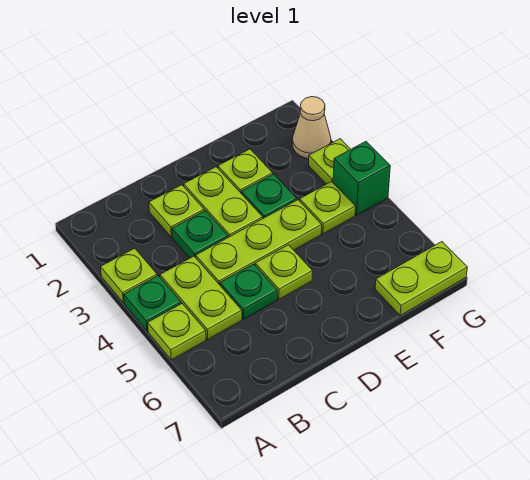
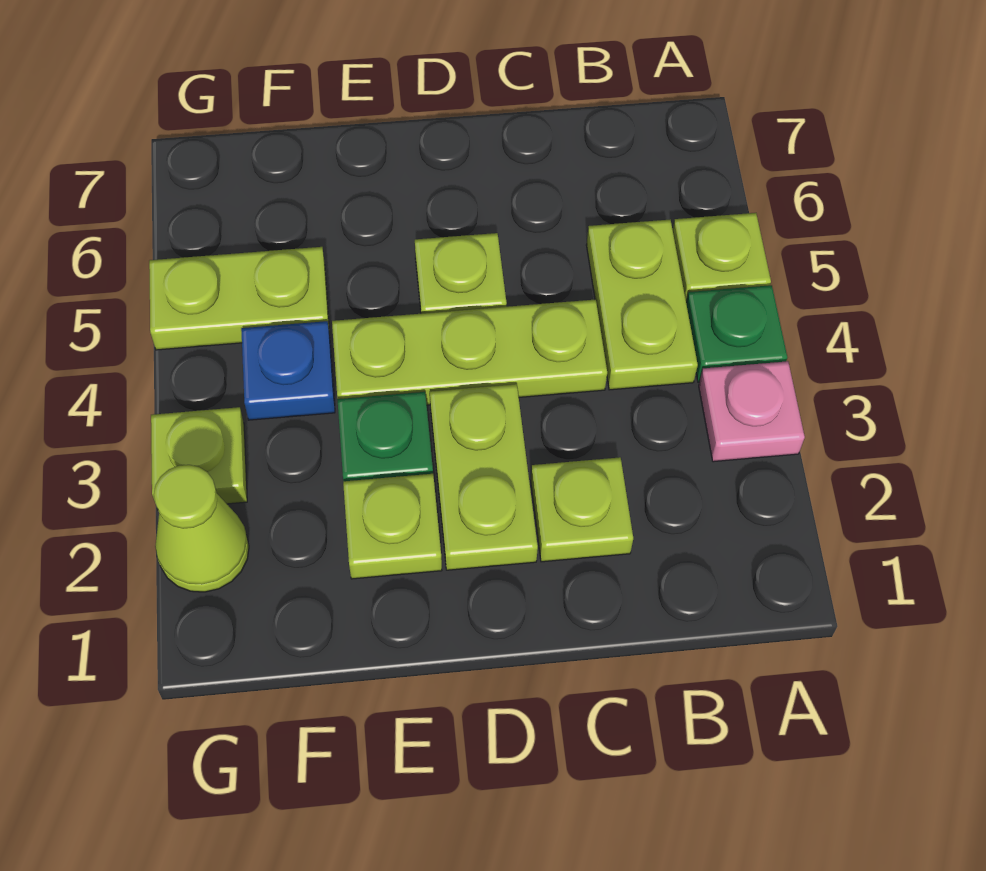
lime plate A3 level 1 -> pink plate A3 level 1
green plate C3 level 1 -> none
green plate C5 level 1 -> none
lime plate F4 level 1 -> blue plate F4 level 1
lime plate F7:G7 level 1 -> lime plate F5:G5 level 1
tan cone G2 level 1 -> lime cone G2 level 1
green brick G4 level 1 -> none

